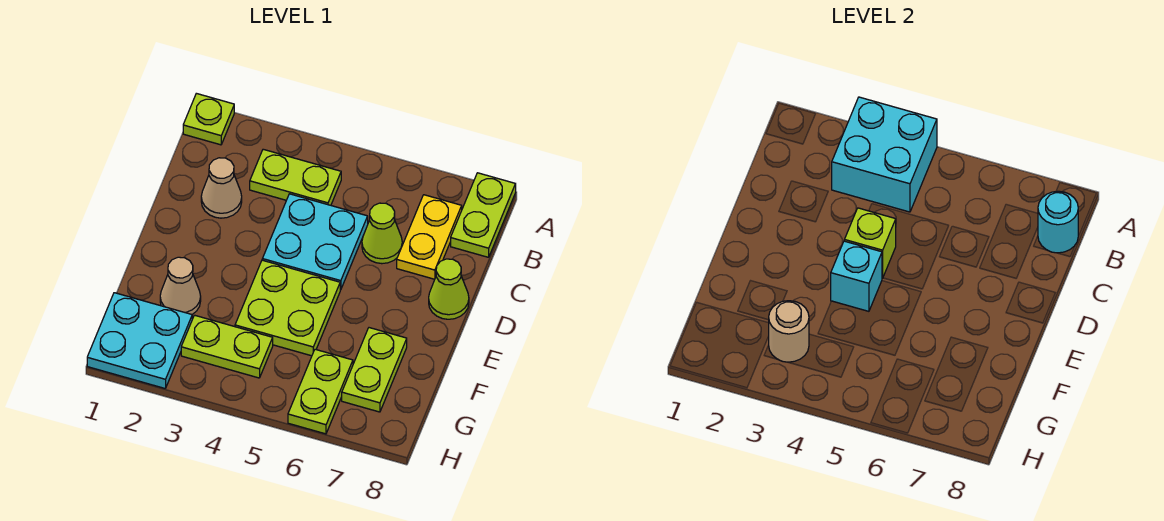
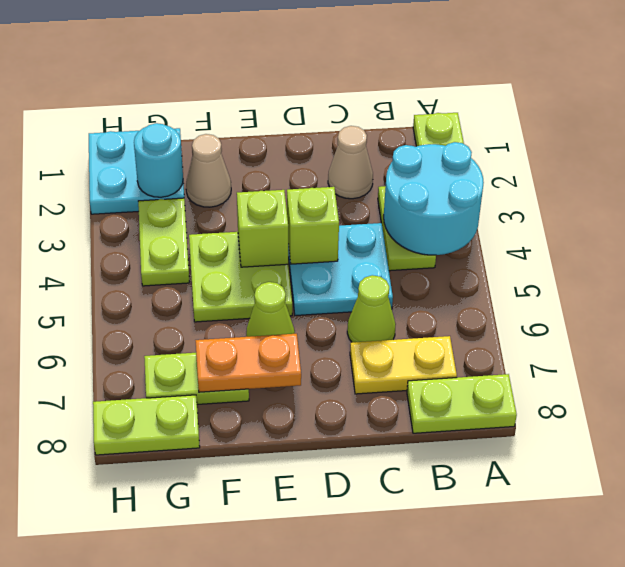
cyan brick A3:B4 level 2 -> cyan round brick A3:B4 level 2
cyan round brick B8 level 2 -> cyan round brick G2 level 2
lime cone D8 level 1 -> lime cone E6 level 1
cyan brick E4 level 2 -> lime brick E4 level 2
none -> orange plate E7:F7 level 2
tan round brick G3 level 2 -> none
lime plate G6:H6 level 1 -> lime plate G8:H8 level 1

